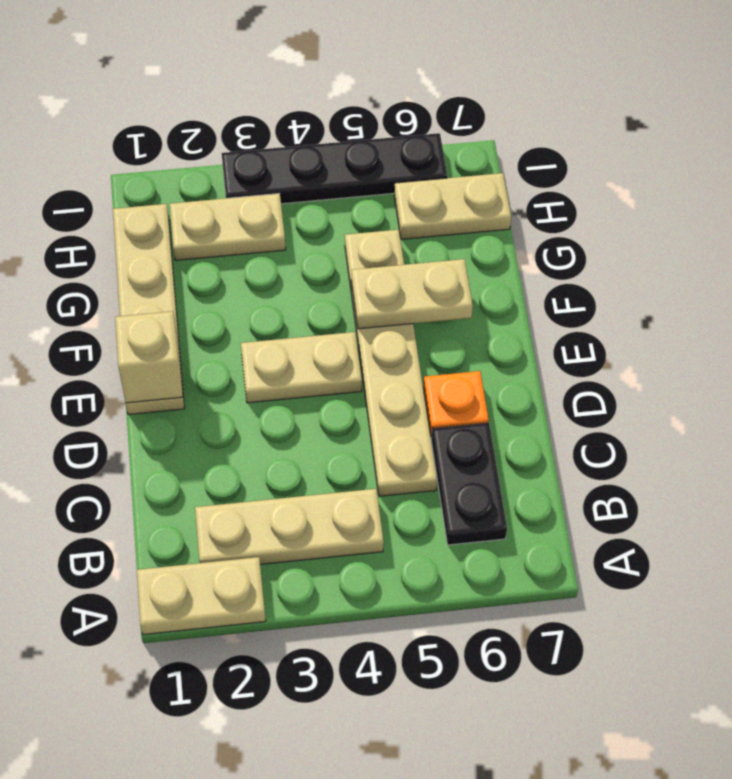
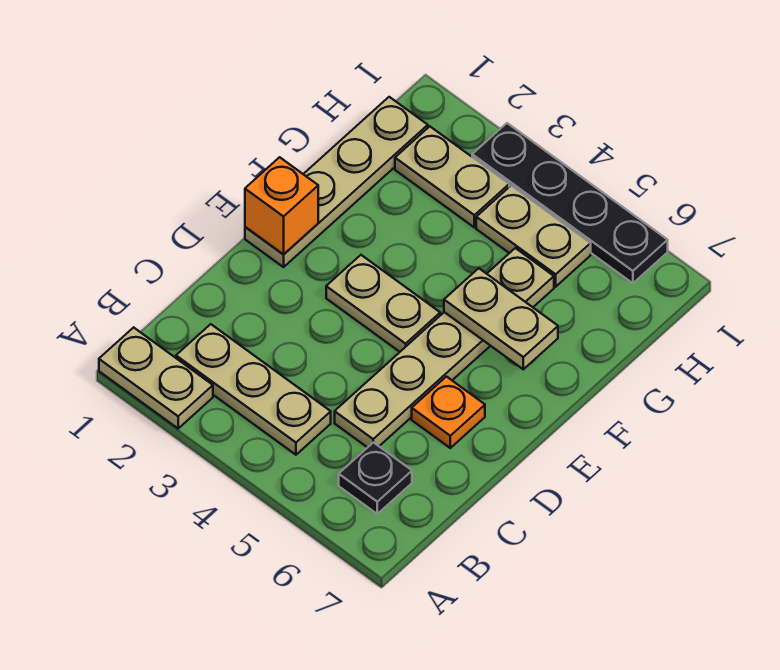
black plate B6:C6 level 1 -> black plate B6 level 1
tan brick E1 level 2 -> orange brick E1 level 2
tan plate H6:H7 level 1 -> tan plate H4:H5 level 1

